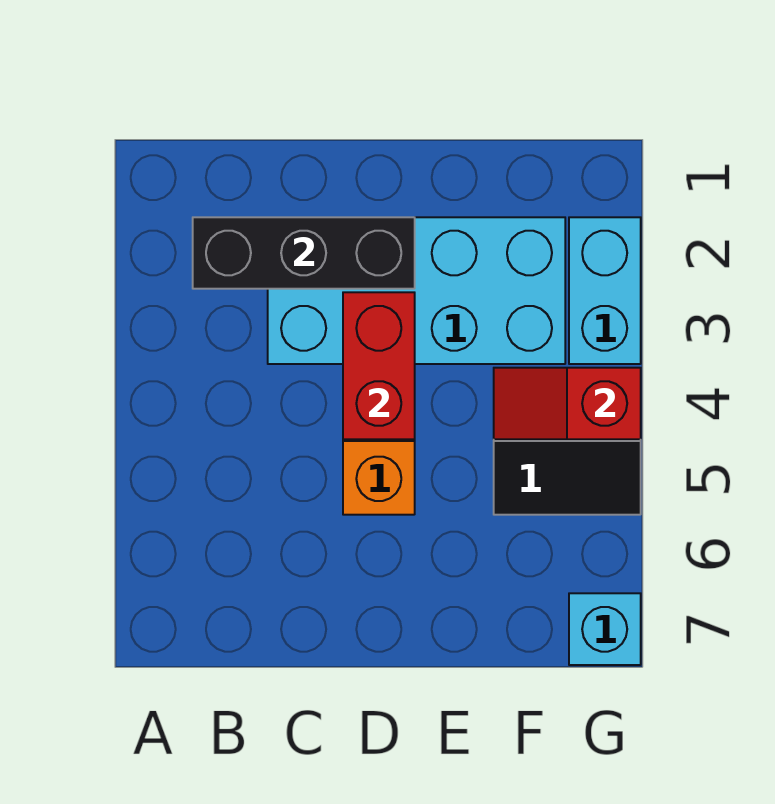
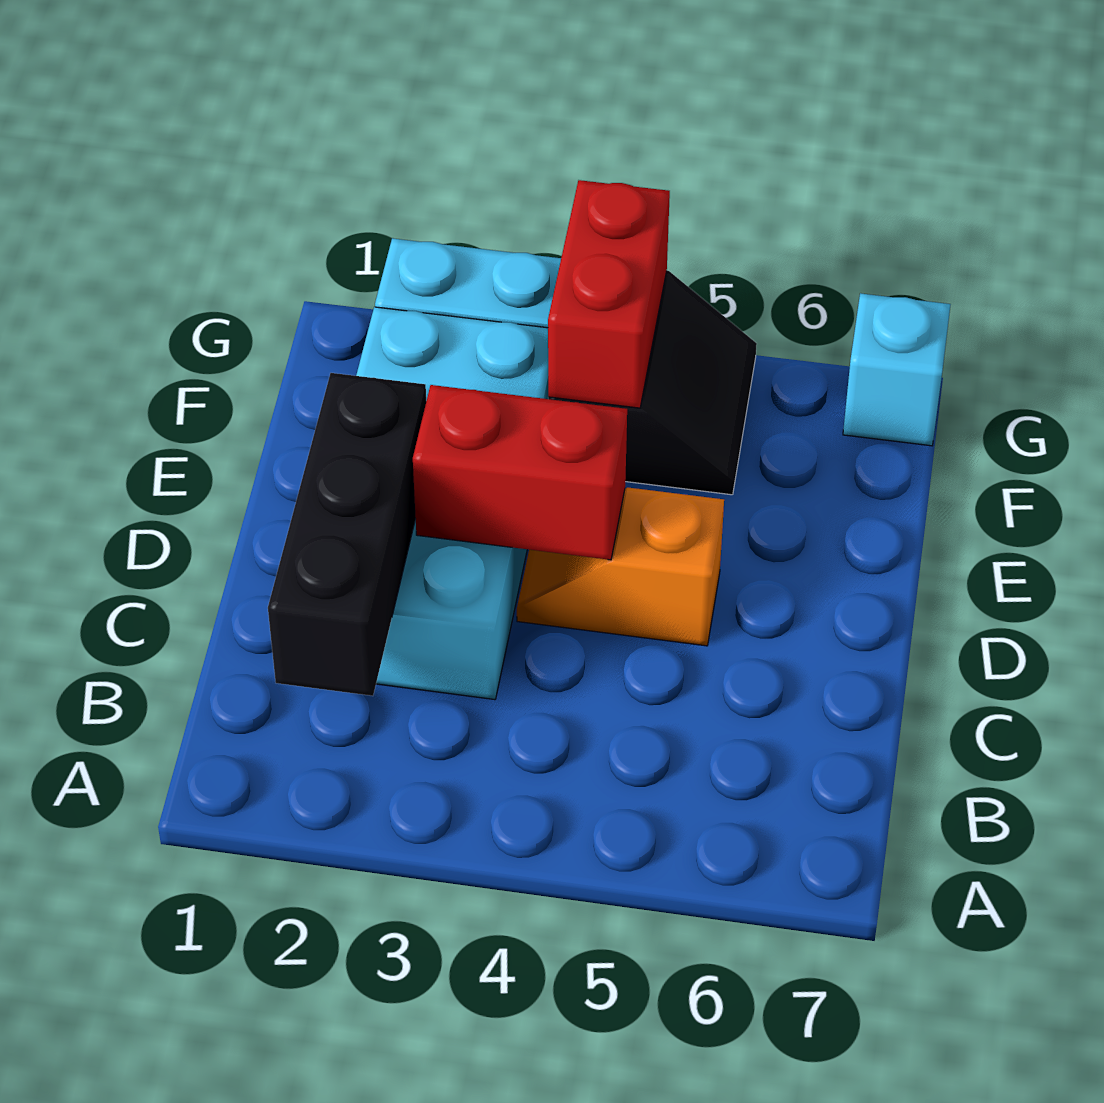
red slope F4:G4 level 2 top G -> red brick F4:G4 level 2

